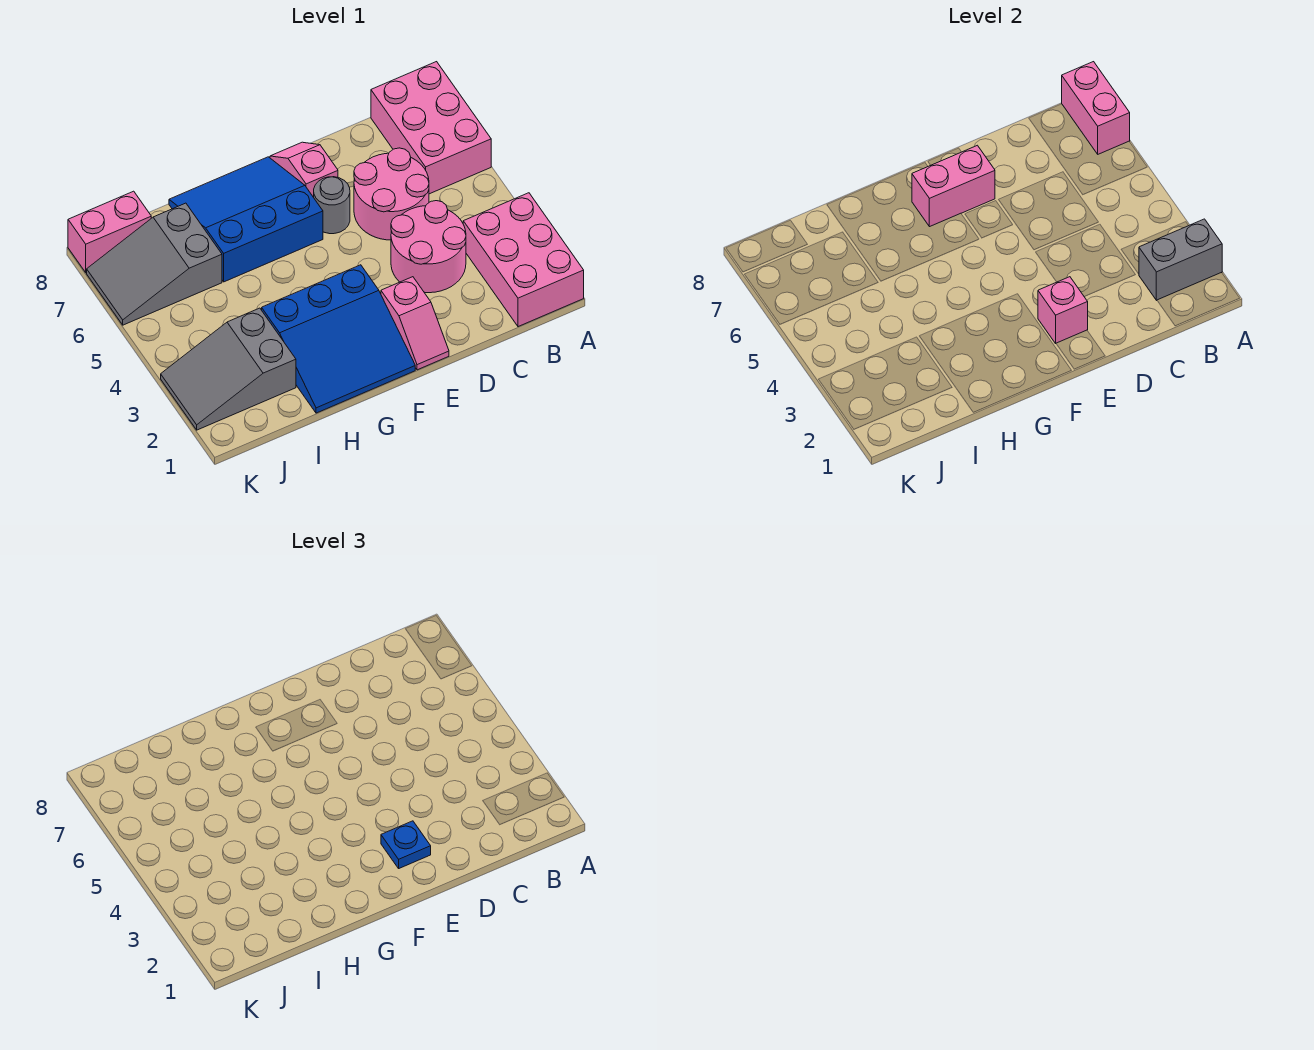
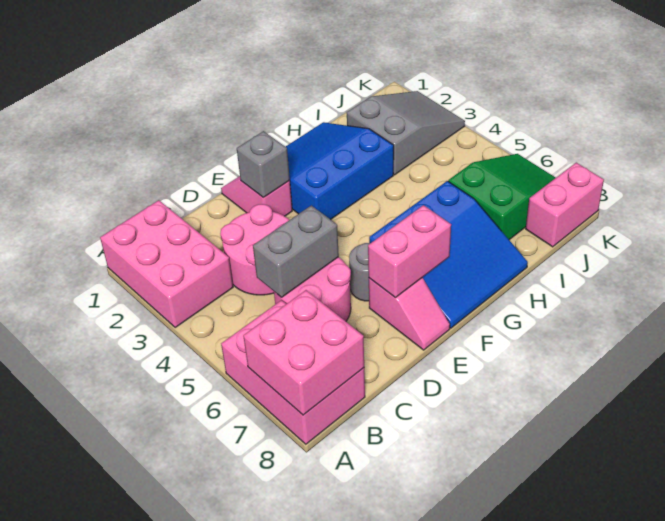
grey brick A2:B2 level 2 -> grey brick C5:D5 level 2
pink brick A7:A8 level 2 -> pink brick A7:B8 level 2
pink brick E2 level 2 -> grey brick E2 level 2
blue plate E2 level 3 -> none
grey slope I6:K7 level 1 top I -> green slope I6:K7 level 1 top I

